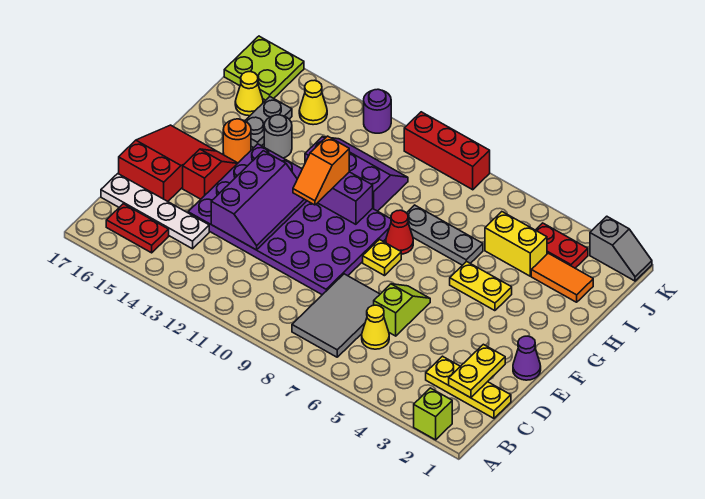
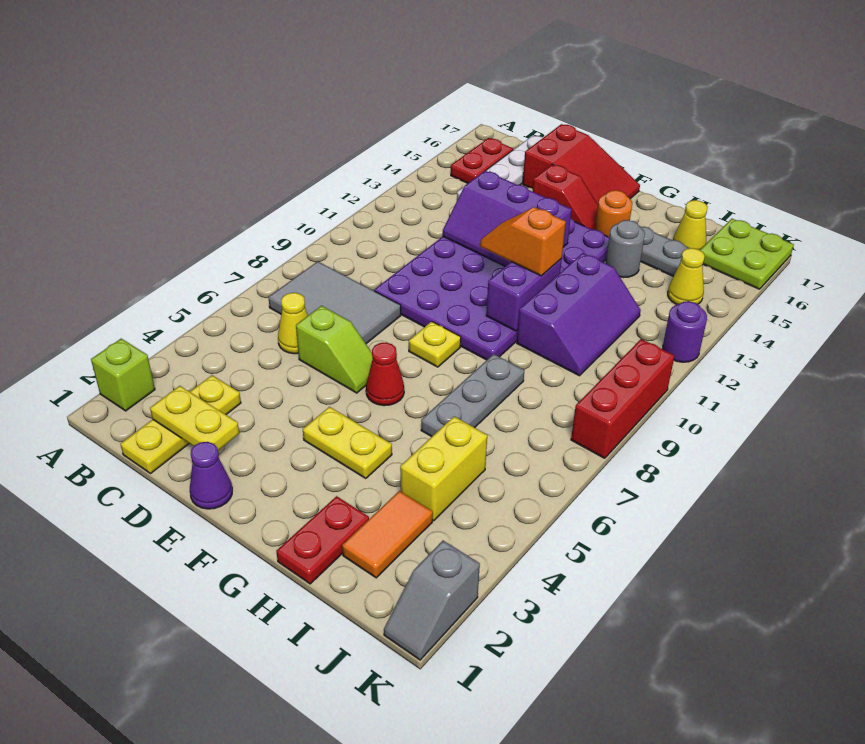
yellow plate G4:G5 level 1 -> yellow plate F4:G4 level 1
red cone G8 level 1 -> red cone F6 level 1
red plate J3:J4 level 1 -> red plate H1:H2 level 1

